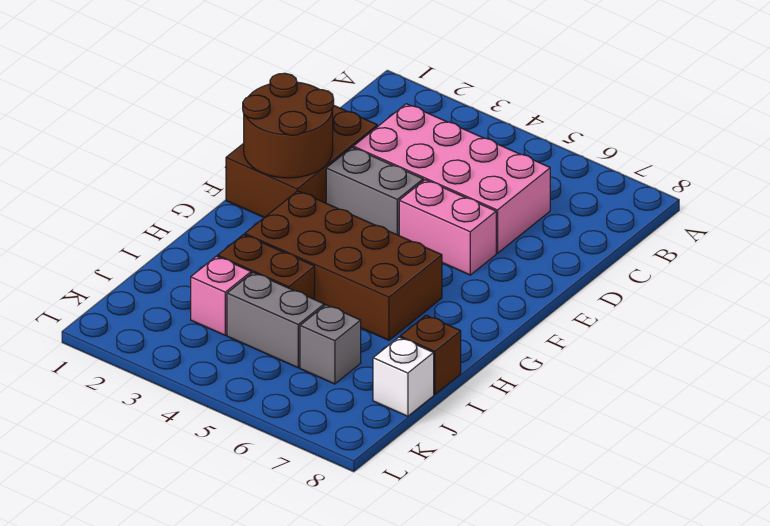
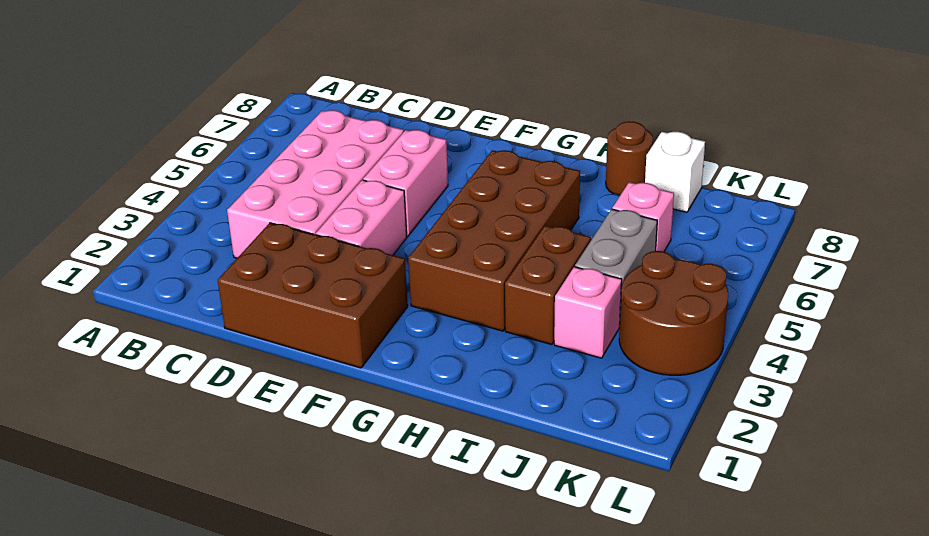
brown round brick E1:F2 level 2 -> brown round brick K3:L4 level 1
grey brick E3:E4 level 1 -> pink brick E3:E4 level 1
brown brick I8 level 1 -> brown round brick I8 level 1
grey brick J6 level 1 -> pink brick J6 level 1

